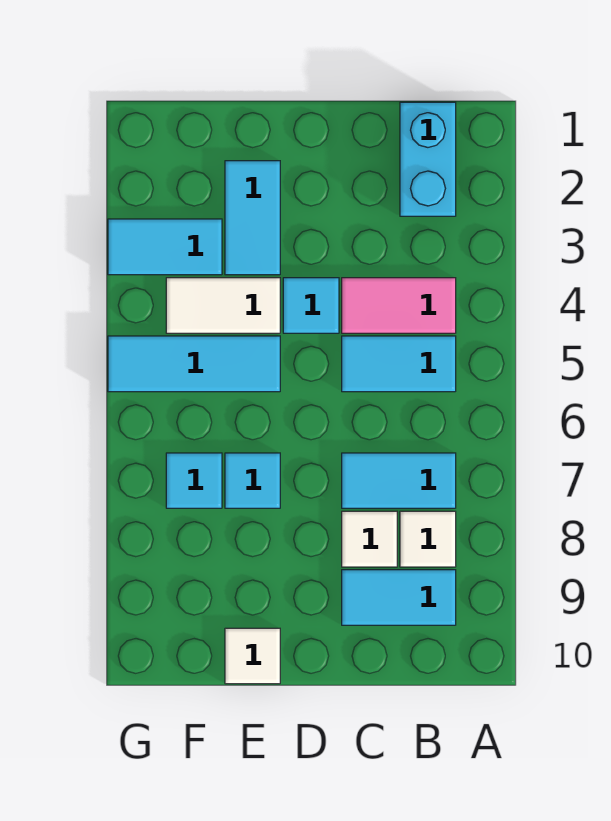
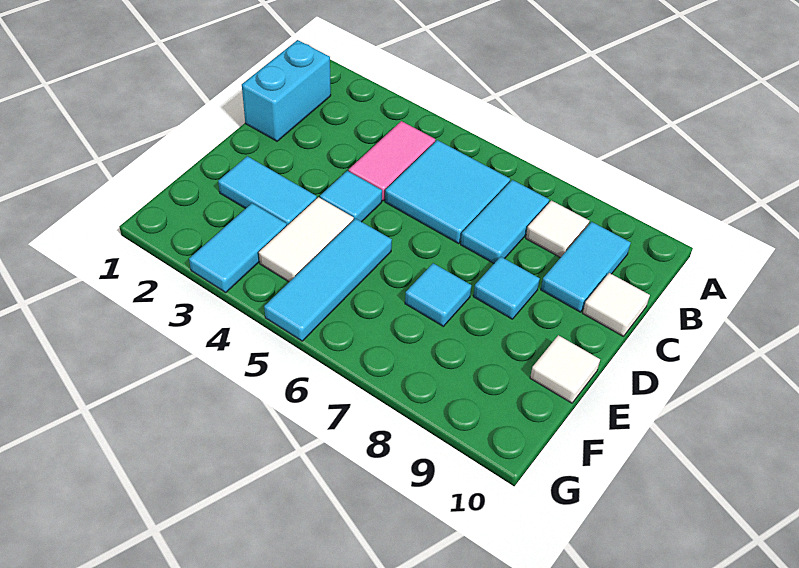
cyan brick B1:B2 level 1 -> cyan brick B1:C1 level 1
cyan tile B5:C5 level 1 -> cyan tile B5:C6 level 1
white tile C8 level 1 -> white tile C10 level 1
cyan tile F7 level 1 -> cyan tile D8 level 1

